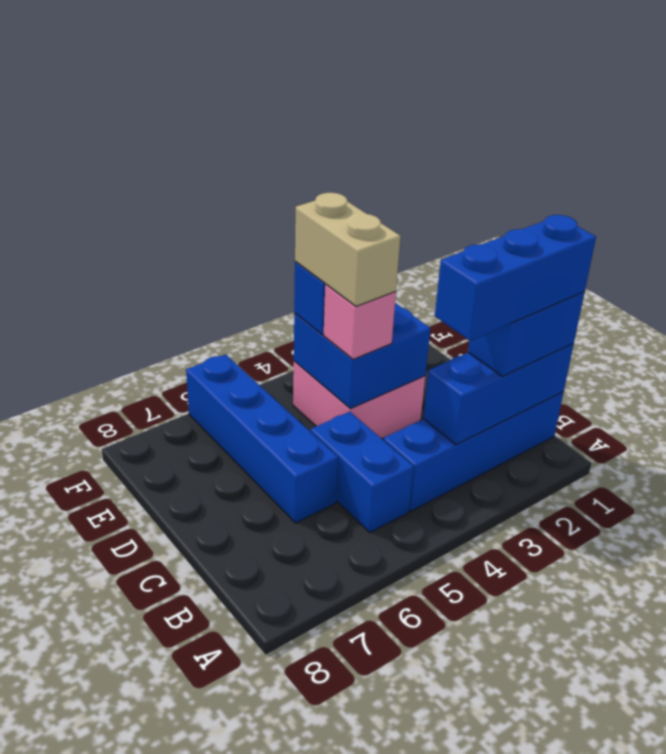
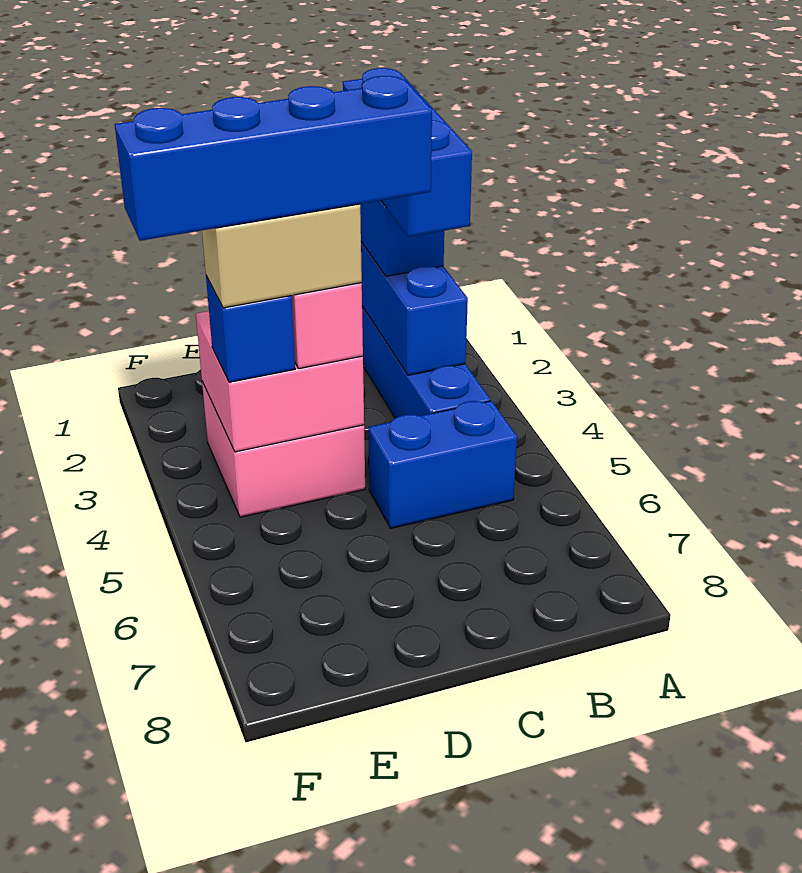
blue brick C6:F6 level 1 -> blue brick C4:F4 level 5
blue brick D3:E4 level 2 -> pink brick D3:E4 level 2

